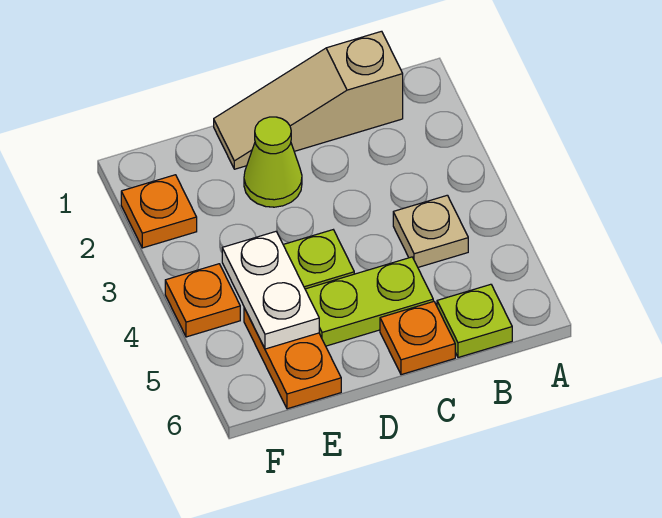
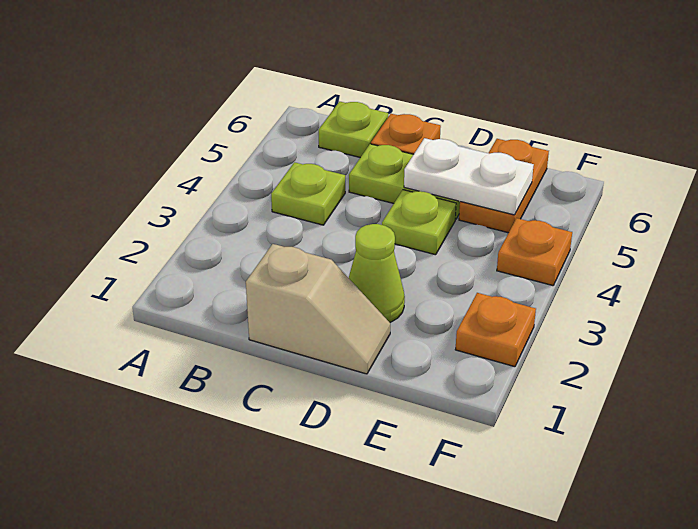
tan slope B1:D1 level 1 top B -> tan slope C1:D1 level 1 top C
tan plate B4 level 1 -> lime plate B4 level 1
white plate E4:E5 level 2 -> white plate D5:E5 level 2

